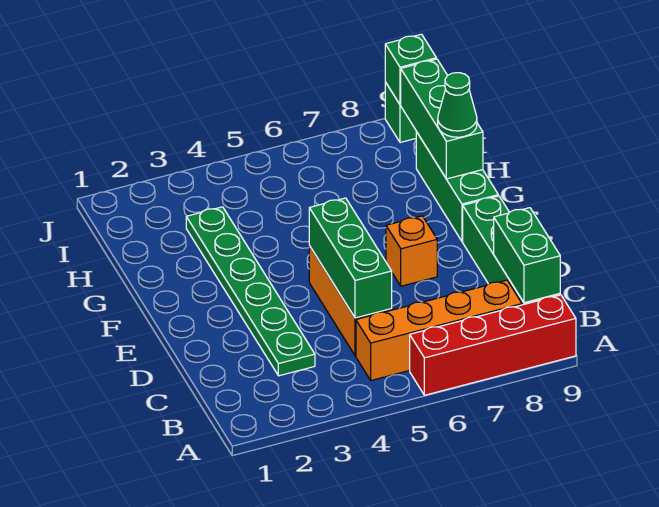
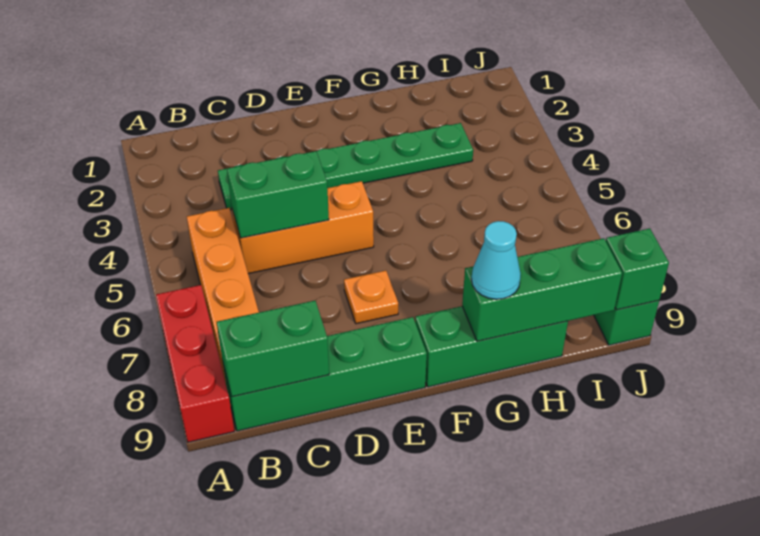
red brick A6:A9 level 1 -> red brick A7:A9 level 1
green brick C5:E5 level 2 -> green brick C5:D5 level 2
orange brick E7 level 1 -> orange plate E7 level 1
green cone G9 level 3 -> cyan cone G9 level 3

